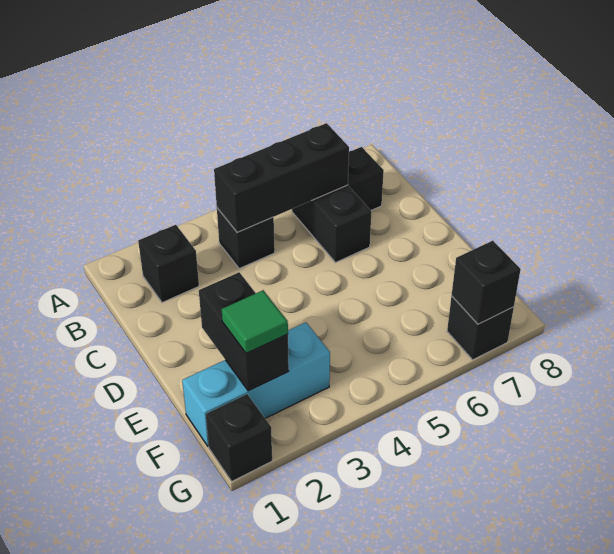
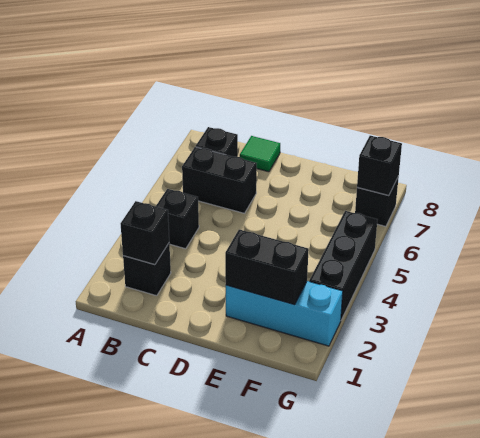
black brick B4:B6 level 2 -> black brick G3:G5 level 1
cyan brick F1:F3 level 1 -> cyan brick E2:G2 level 1
green tile F2 level 3 -> green tile C8 level 1
black brick G1 level 1 -> black brick B2 level 2

